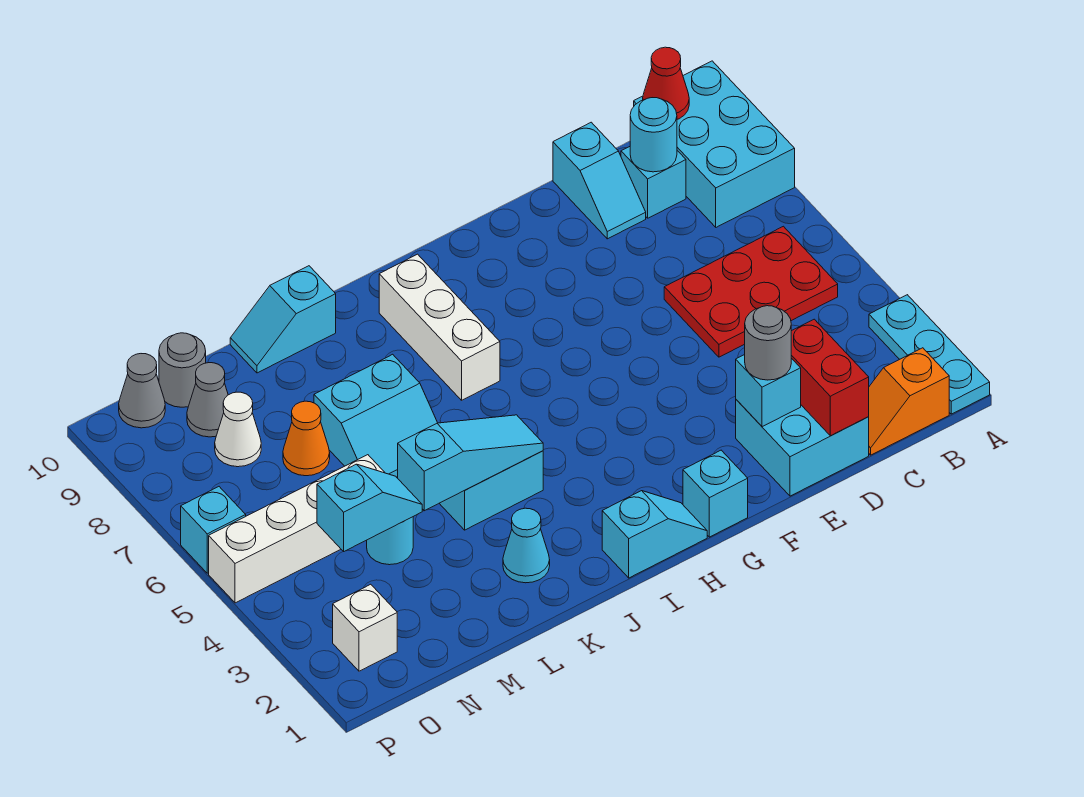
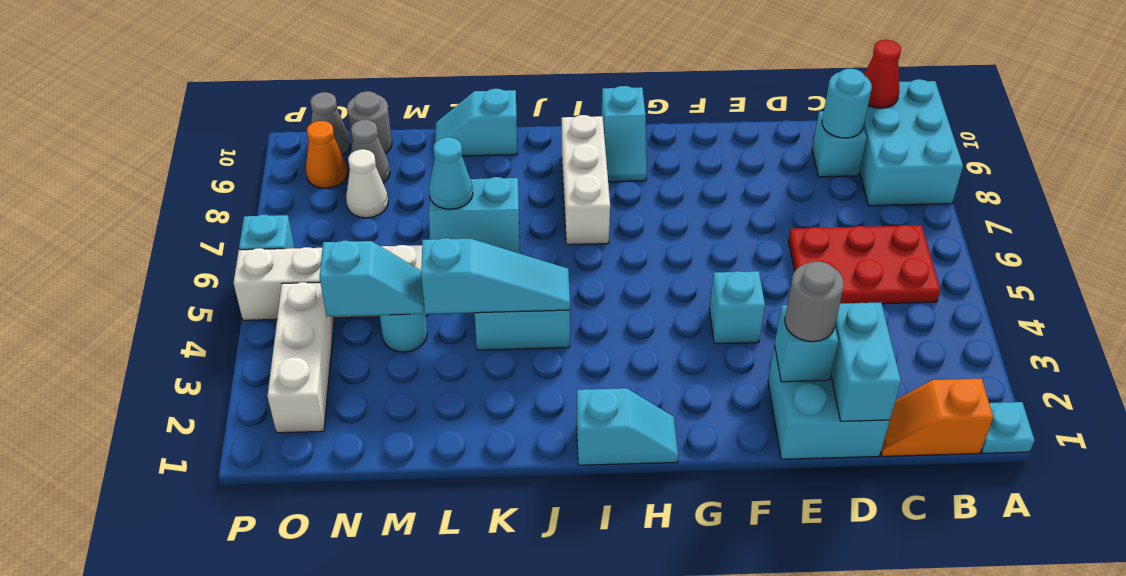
cyan plate A1:A3 level 1 -> cyan plate A1 level 1
red brick D1:D2 level 2 -> cyan brick D1:D2 level 2
cyan slope D9:D10 level 1 top 10 -> cyan slope H9:H10 level 1 top 10
cyan brick G1 level 1 -> cyan brick F4 level 1
cyan cone K2 level 1 -> cyan cone L7 level 2
orange cone M7 level 1 -> orange cone O9 level 1
white brick O2 level 1 -> white brick O2:O4 level 1

